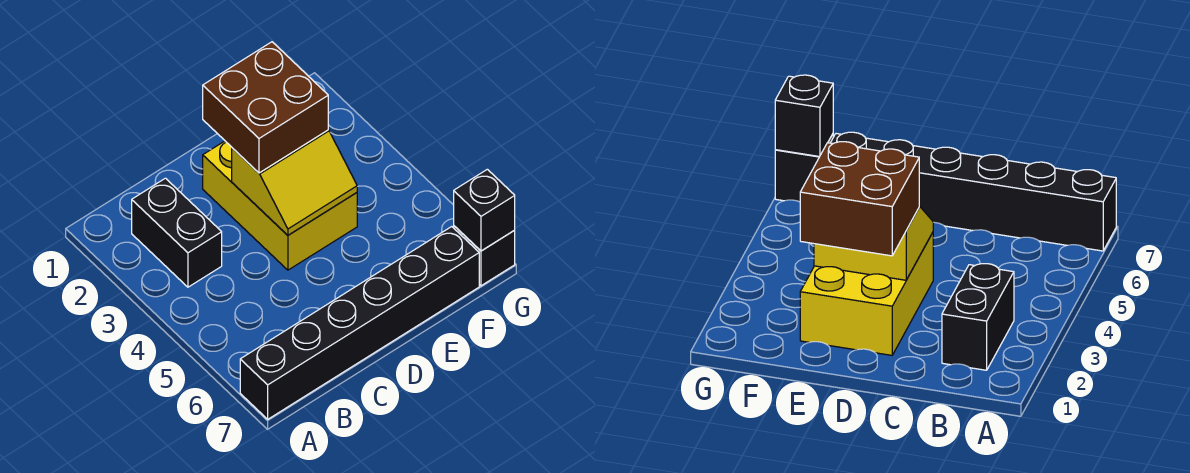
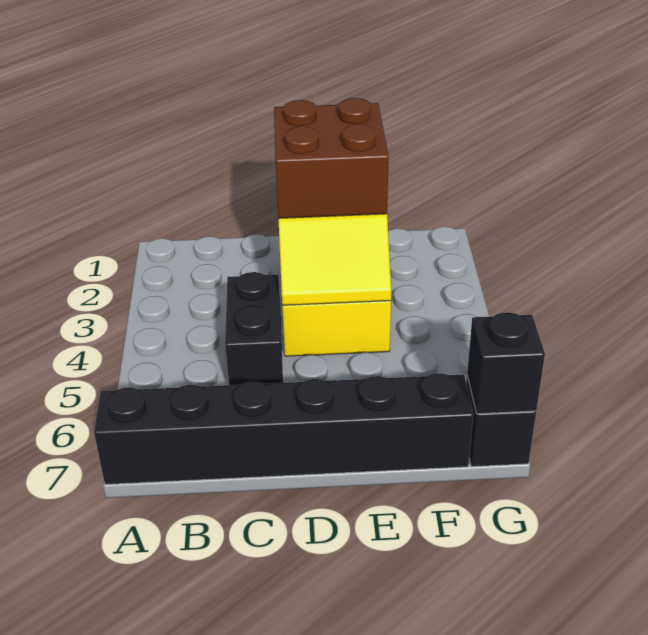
black brick B2:B3 level 1 -> black brick C4:C5 level 1

